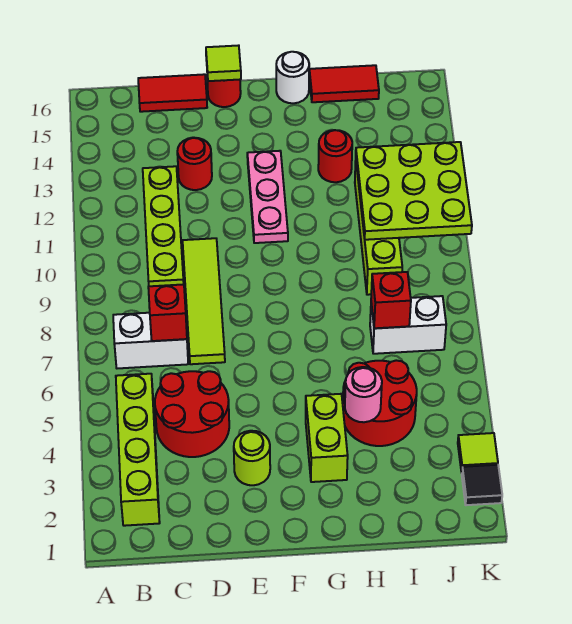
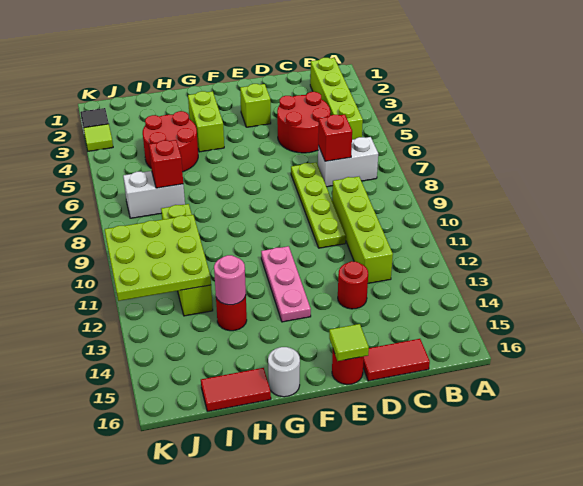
lime tile D7:D10 level 1 -> lime plate D7:D10 level 1
lime round brick E3 level 1 -> lime brick E3 level 1
pink round brick H4 level 2 -> pink round brick H13 level 2

